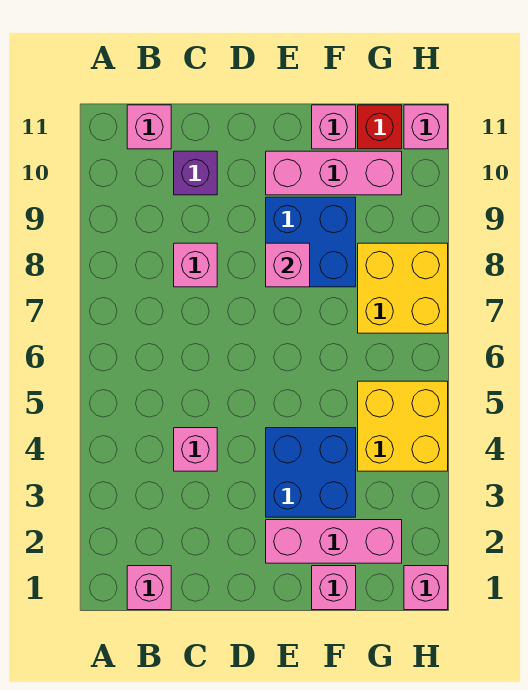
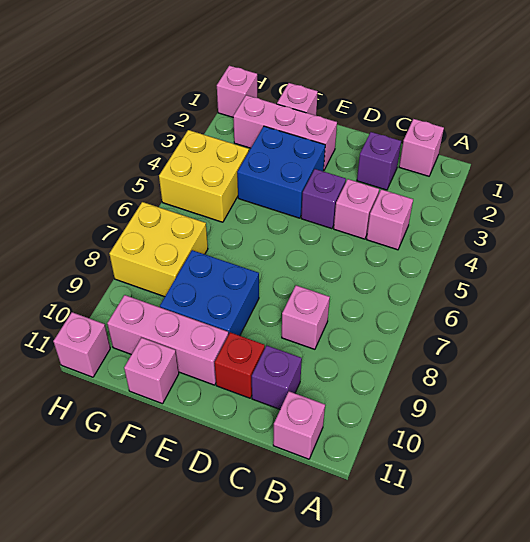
none -> purple brick C2 level 1
none -> purple brick D4 level 1
pink brick E8 level 2 -> pink brick B4 level 1
red brick G11 level 1 -> red brick D10 level 1

